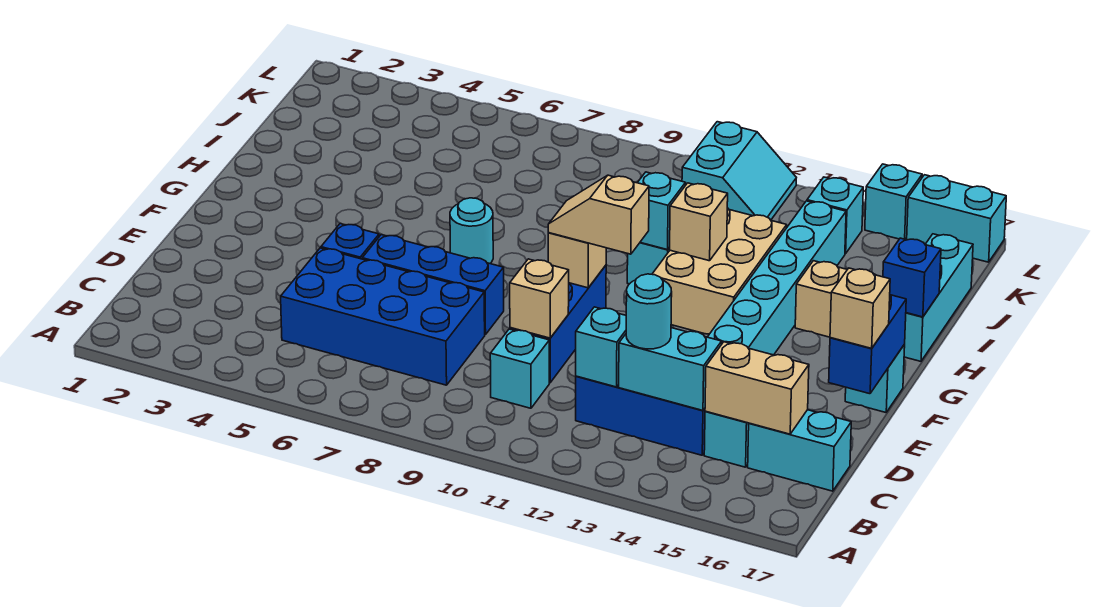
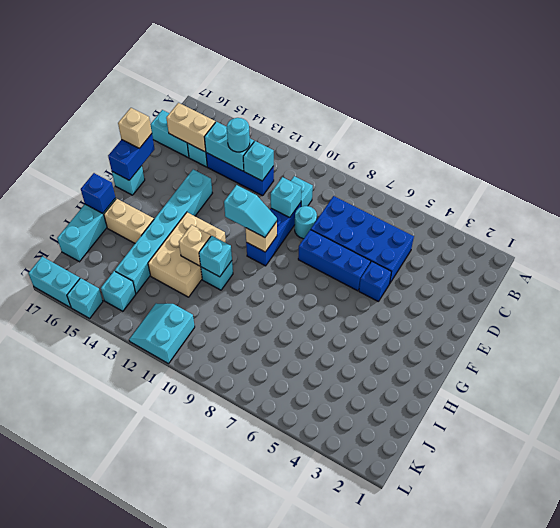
tan brick D10 level 2 -> cyan brick D10 level 2
tan slope F10:F11 level 3 top 11 -> cyan slope F10:F11 level 3 top 11
cyan round brick G7 level 1 -> cyan round brick D9 level 1

